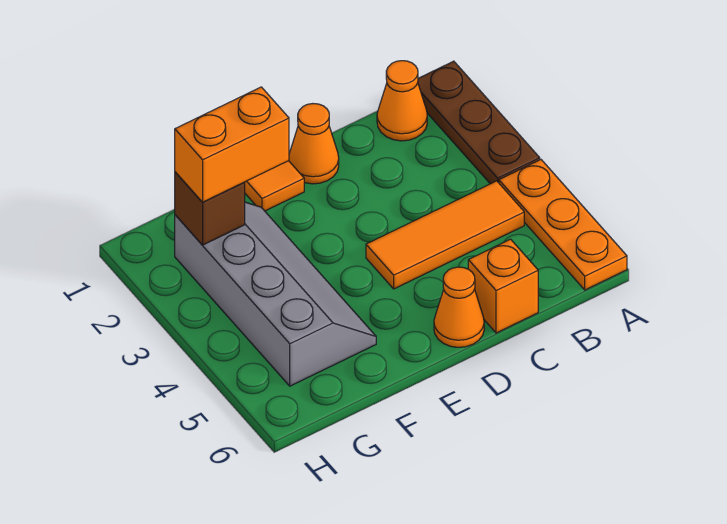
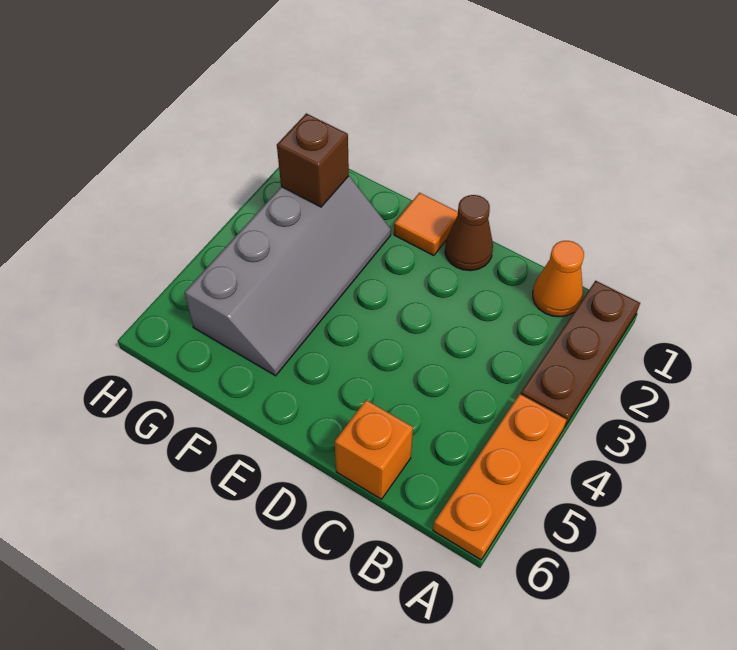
orange tile B4:D4 level 1 -> none
orange cone D1 level 1 -> brown cone D1 level 1
orange cone D6 level 1 -> none
orange brick F2:G2 level 3 -> none

